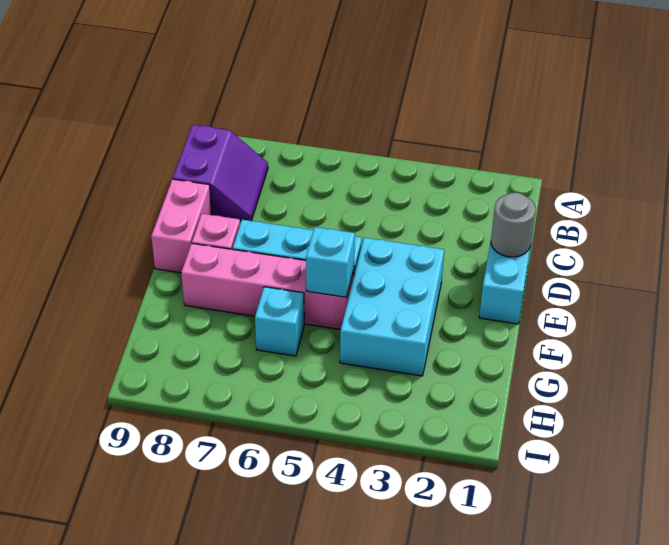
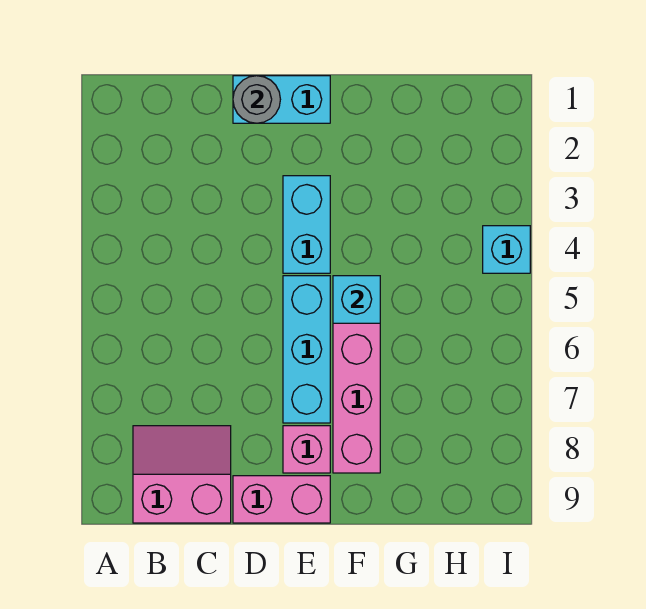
purple slope B8:C9 level 1 top 9 -> pink slope B8:C9 level 1 top 9
cyan brick E3:G4 level 1 -> cyan brick E3:E4 level 1
cyan brick G6 level 1 -> cyan brick I4 level 1

